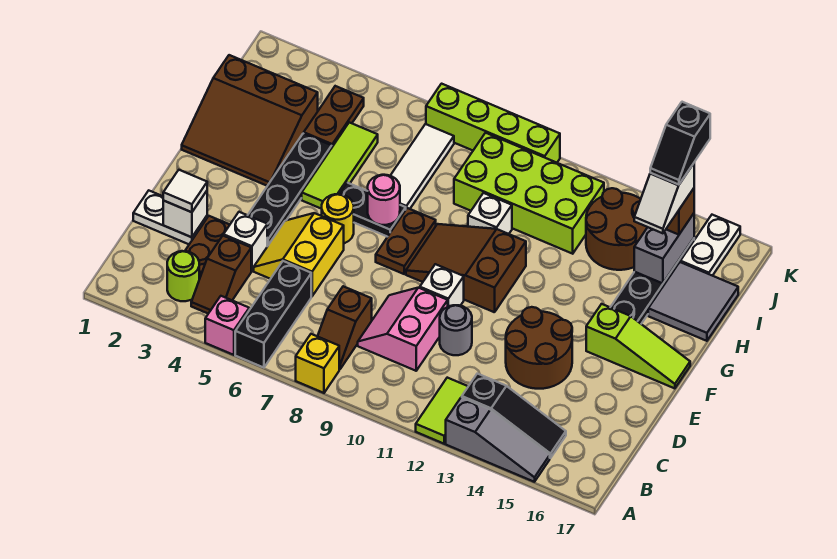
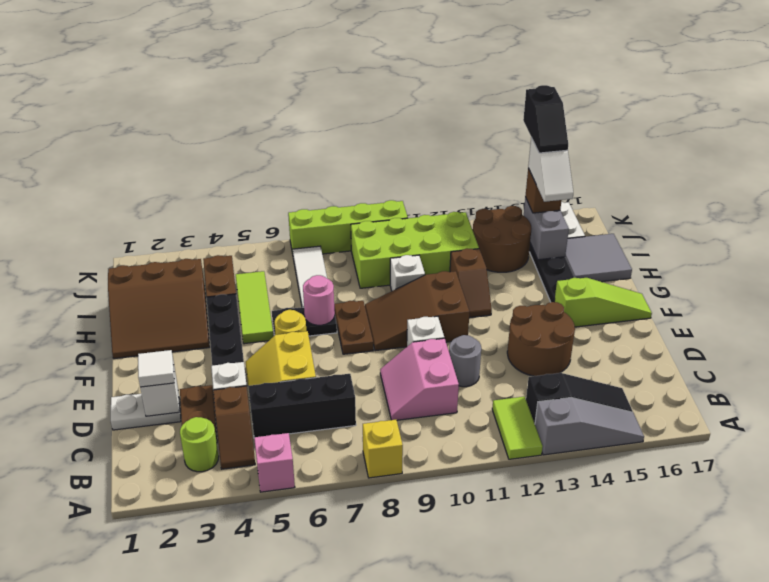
black brick A6:C6 level 1 -> black brick C5:C7 level 1
brown slope B8:C8 level 1 top C -> brown slope G12:H12 level 1 top H

